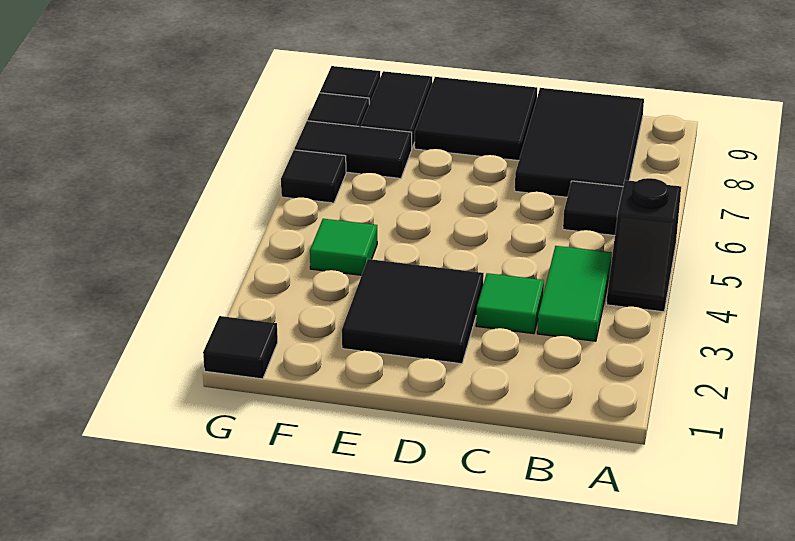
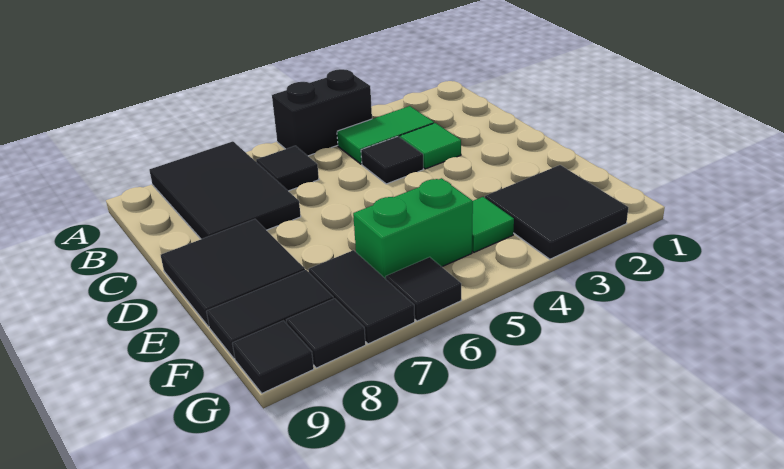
black slope A4:A5 level 1 top 5 -> black brick A4:A5 level 1
black tile B7:C9 level 1 -> black tile A7:C8 level 1
black tile D2:E3 level 1 -> black tile F2:G3 level 1
none -> green brick F5:F6 level 1
black tile G1 level 1 -> black tile C4 level 1

